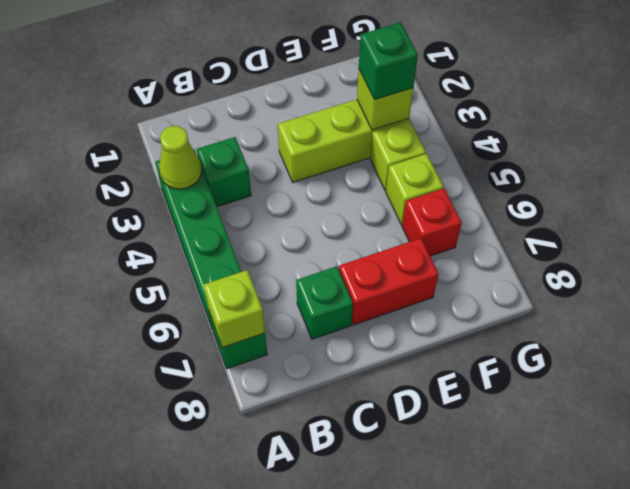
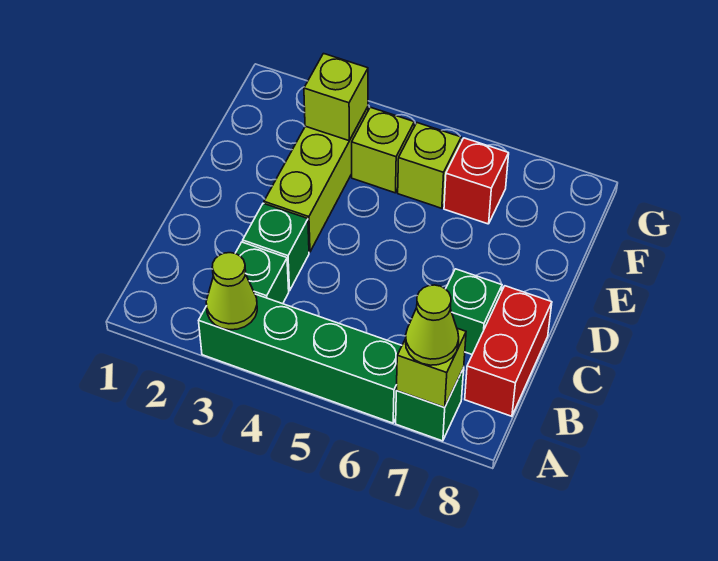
none -> lime cone A7 level 3
red brick D7:E7 level 1 -> red brick B8:C8 level 1
green brick F3 level 3 -> green brick C3 level 1

